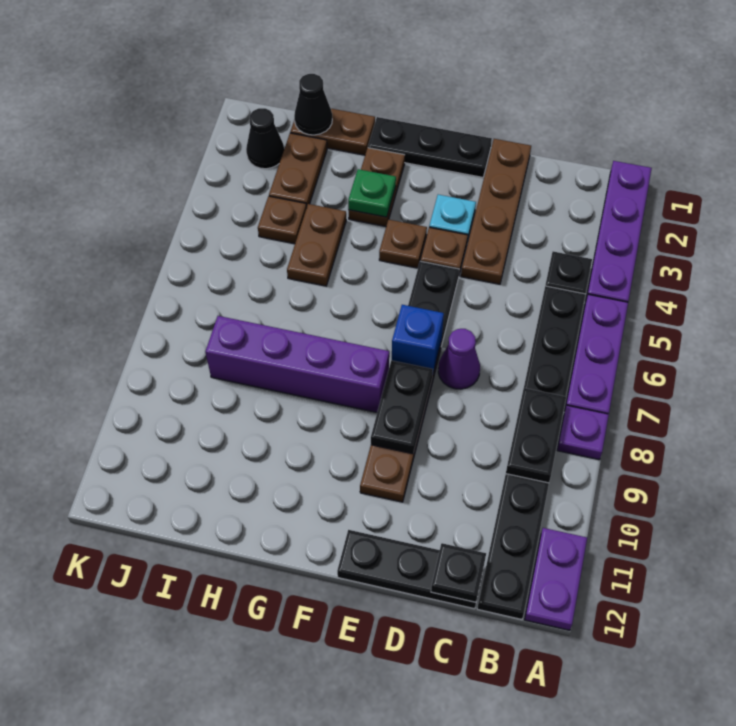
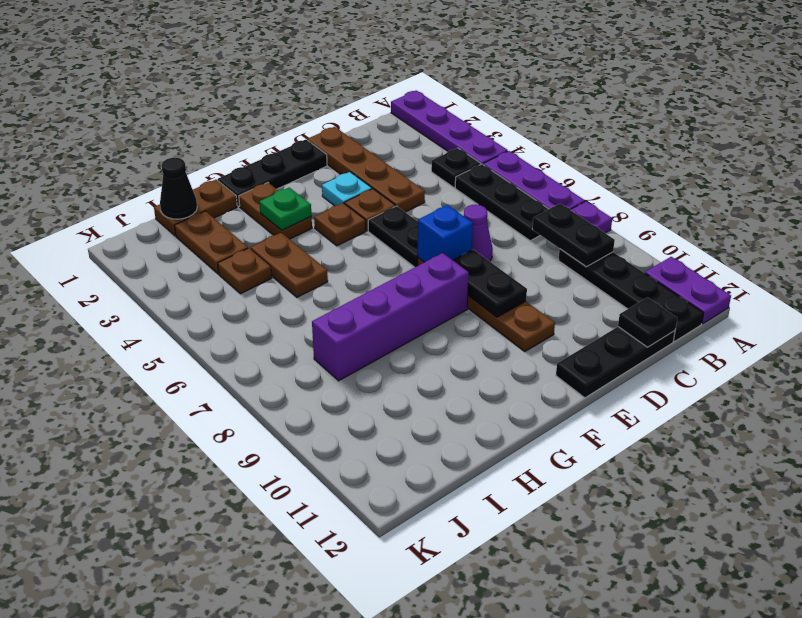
black cone J2 level 1 -> none

